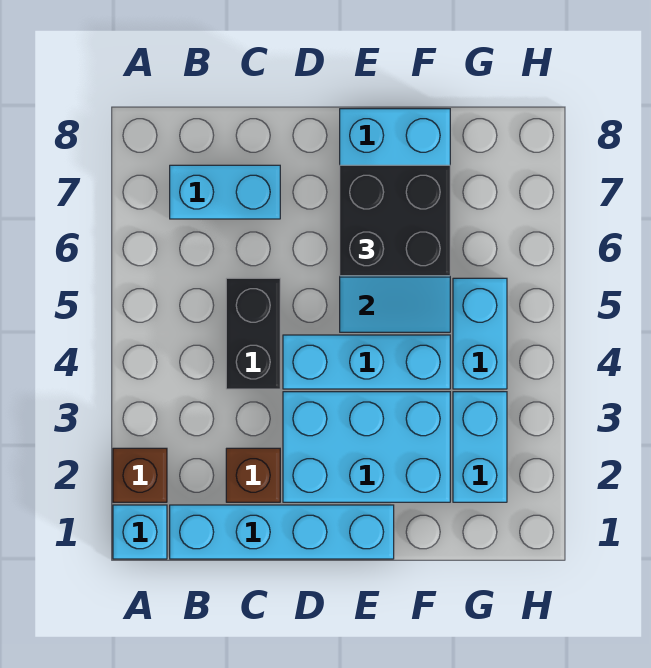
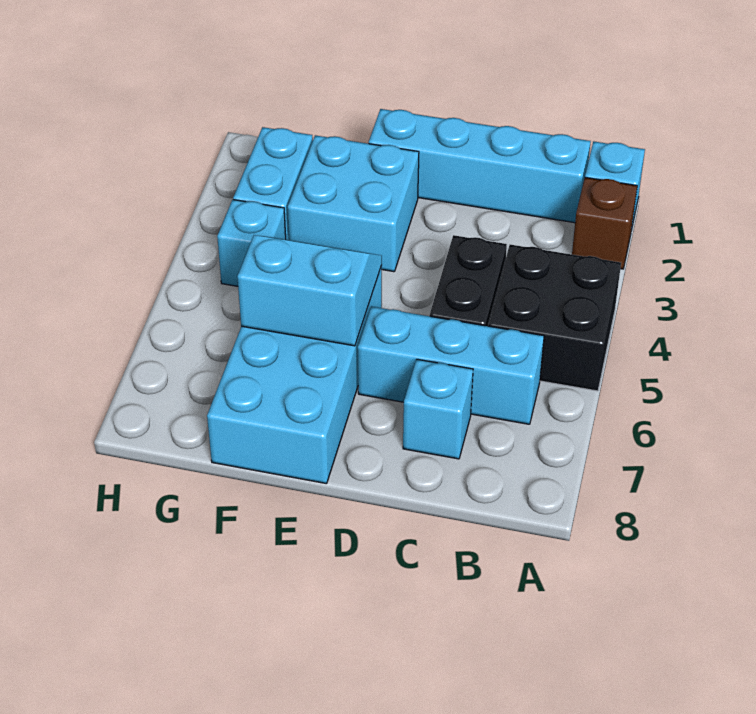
cyan brick B7:C7 level 1 -> cyan brick C7 level 1
brown brick C2 level 1 -> none
cyan brick D2:F3 level 1 -> cyan brick E2:F3 level 1
cyan brick D4:F4 level 1 -> cyan brick B6:D6 level 1
black brick E6:F7 level 3 -> black brick A4:B5 level 1
cyan brick G4:G5 level 1 -> cyan brick G4 level 1

